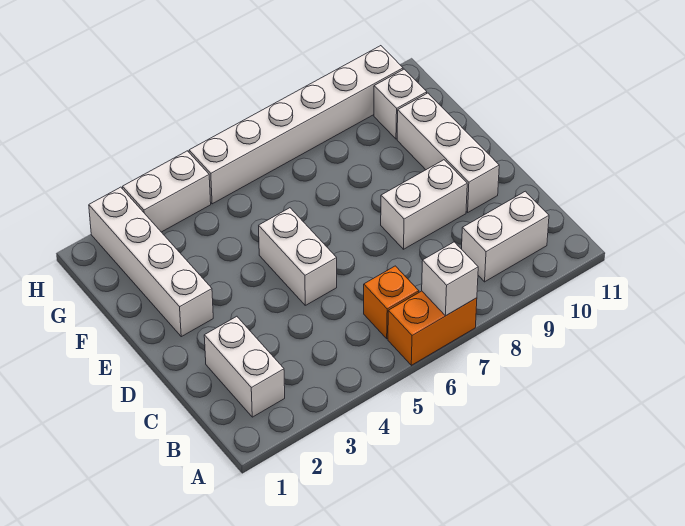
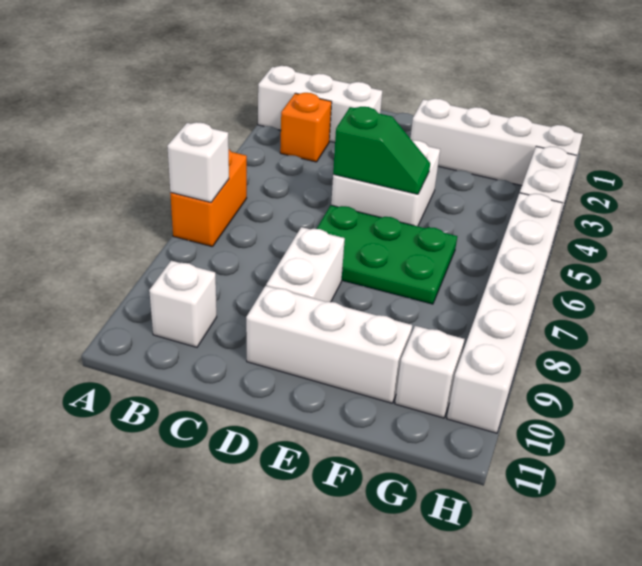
white brick B2:C2 level 1 -> white brick A2:C2 level 1
orange brick B6 level 1 -> orange brick B3 level 1
white brick B9:B10 level 1 -> white brick B10 level 1
white brick D5:E5 level 1 -> white brick D4:E5 level 1
none -> green slope D5:E5 level 2 top D
none -> green plate D6:F7 level 1

